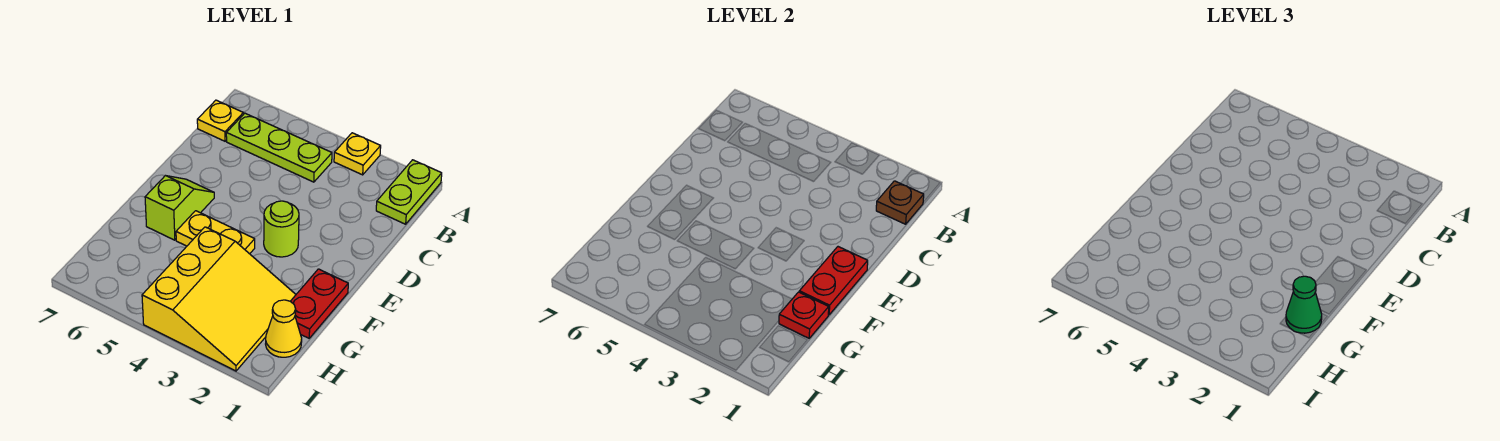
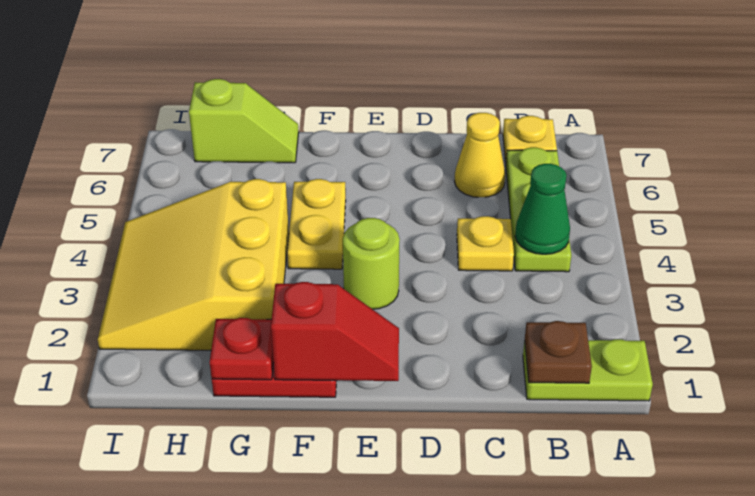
yellow plate A3 level 1 -> yellow plate C4 level 1
red plate E1:F1 level 2 -> red slope E1:F1 level 2 top F
lime slope E6:F6 level 1 top F -> lime slope G7:H7 level 1 top H
green cone G1 level 3 -> green cone B4 level 2
yellow slope G2:I4 level 1 top 4 -> yellow slope G2:I4 level 1 top G
yellow cone H1 level 1 -> yellow cone C6 level 1

